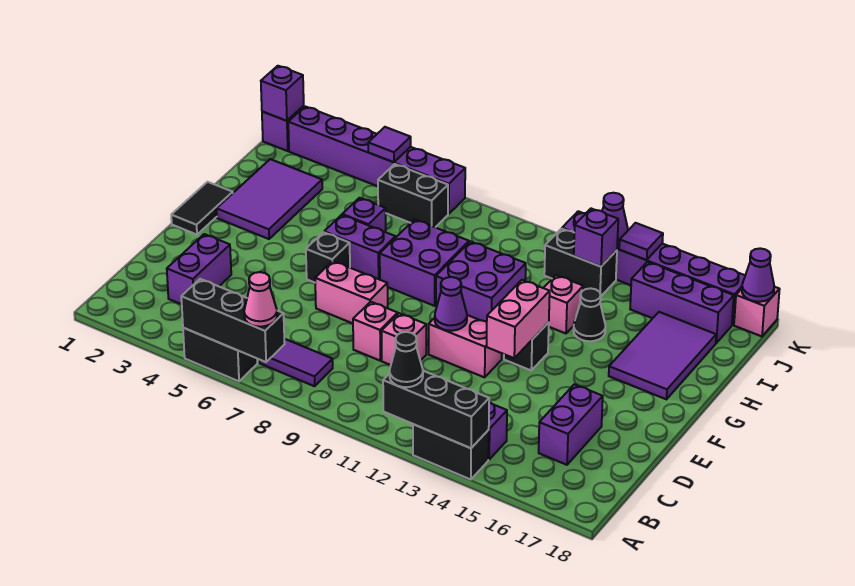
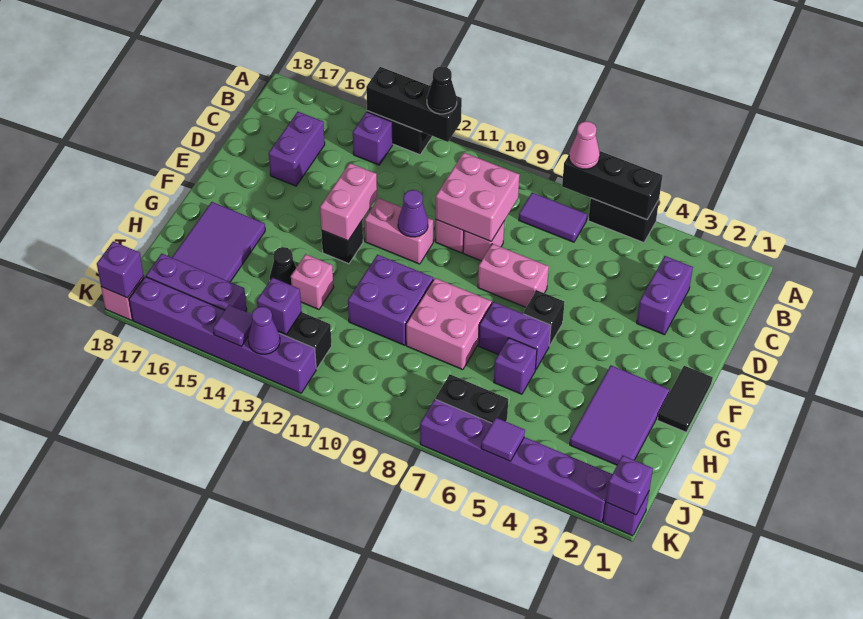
none -> pink brick C9:D10 level 2
purple brick G8:H9 level 1 -> pink brick G8:H9 level 1
purple cone K18 level 2 -> purple brick K18 level 2

